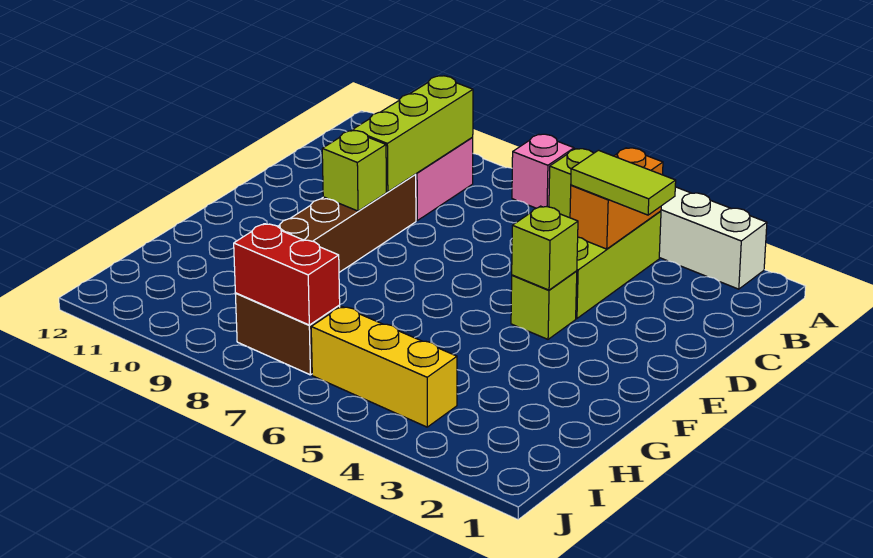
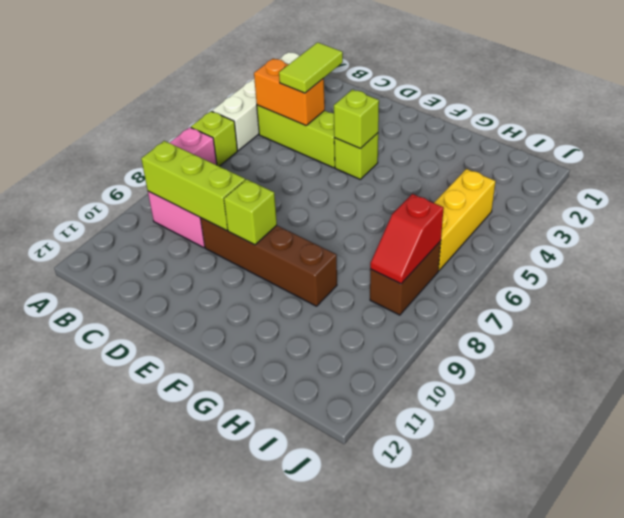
red brick I7:I8 level 2 -> red slope I7:I8 level 2 top 7

